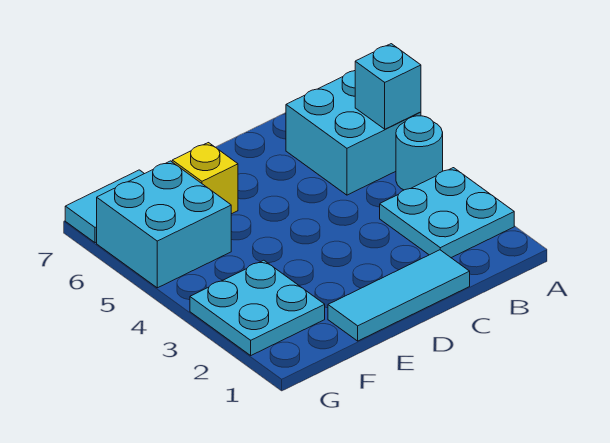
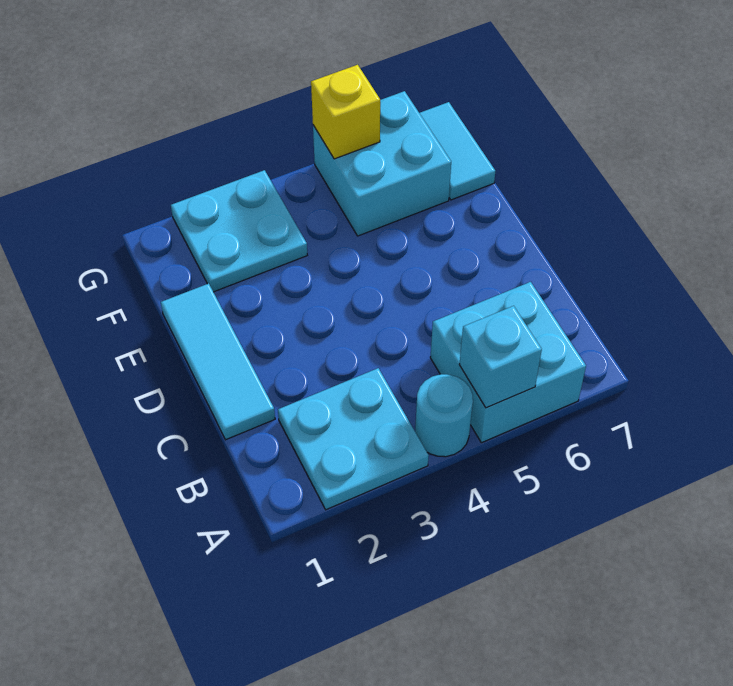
yellow brick E6 level 1 -> yellow brick G5 level 2

